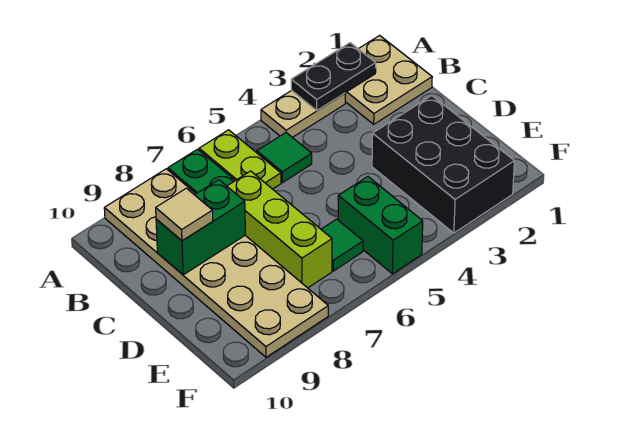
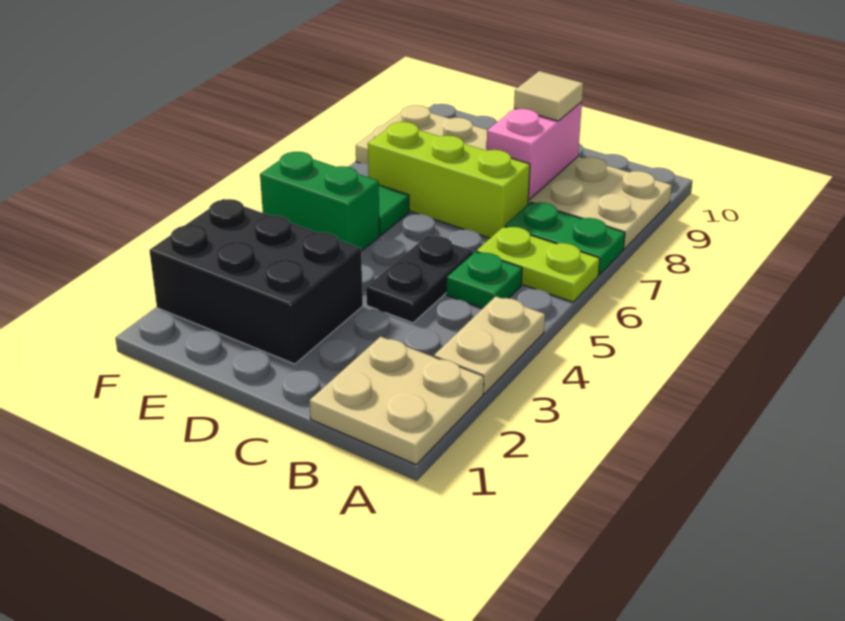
black plate A2:A3 level 2 -> black plate C4:C5 level 1
green tile B5 level 1 -> green plate B5 level 1
green brick C8:C9 level 2 -> pink brick C8:C9 level 2

